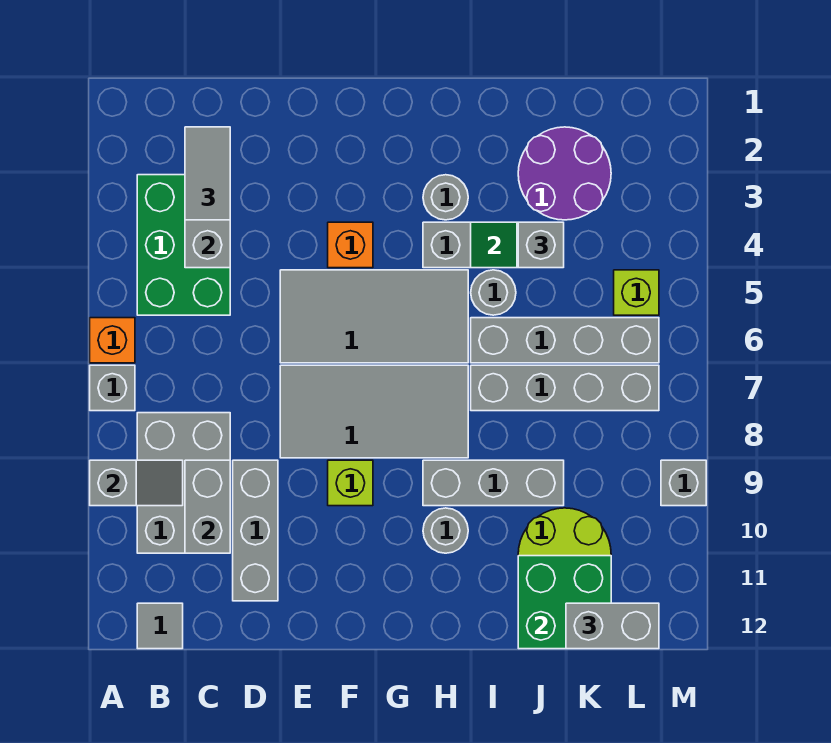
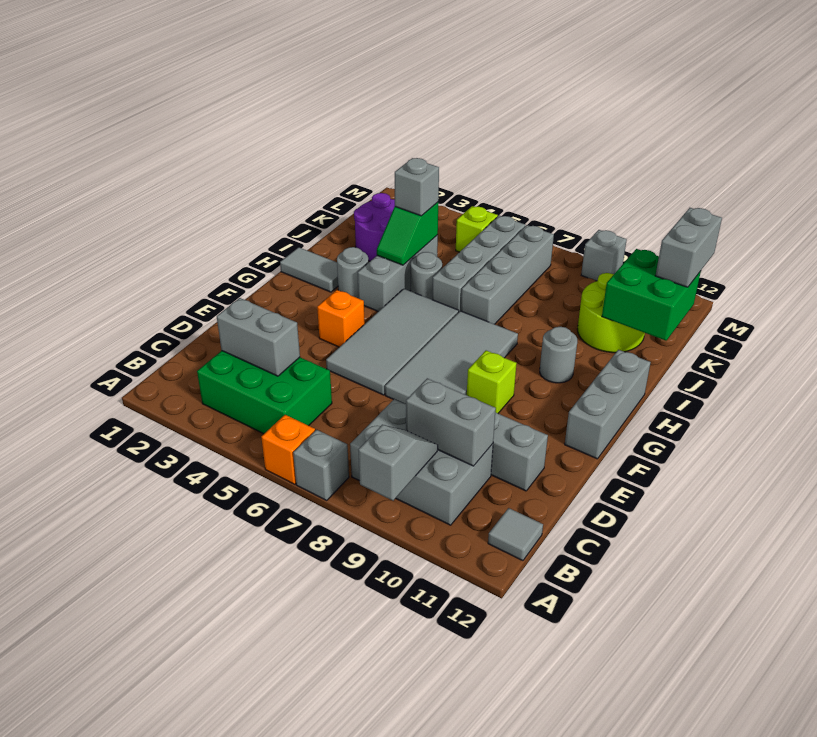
grey tile C2:C3 level 3 -> grey tile H1:H2 level 1
grey brick H9:J9 level 1 -> grey brick F12:H12 level 1

